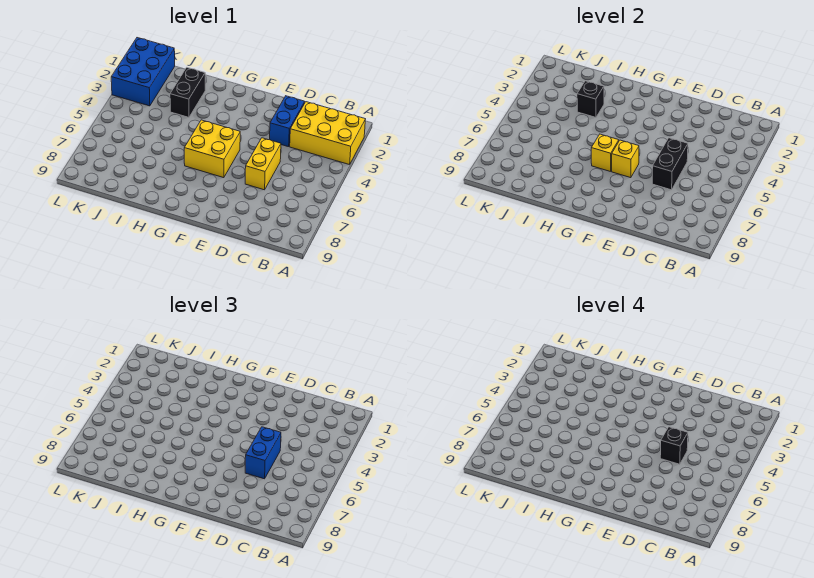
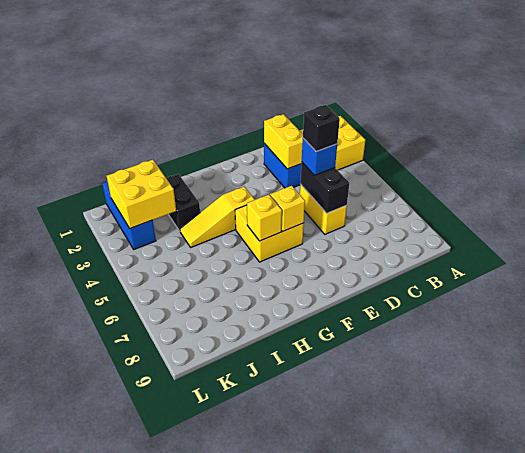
none -> yellow brick D2:D3 level 2
blue brick D5:D6 level 3 -> blue brick D5 level 3
none -> yellow slope G4:I4 level 1 top G
black brick I3 level 2 -> none
none -> yellow brick J2:K3 level 2
blue brick K1:L3 level 1 -> blue brick K1:K3 level 1

